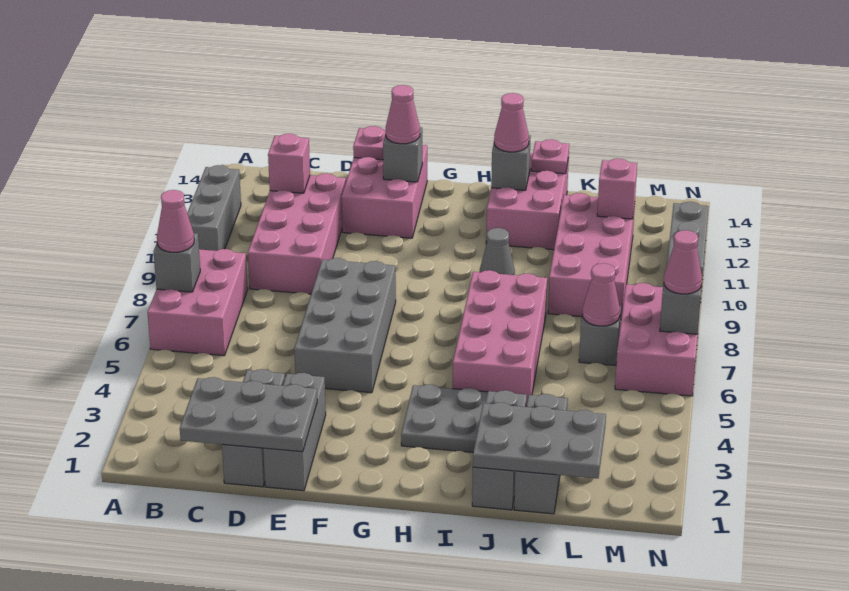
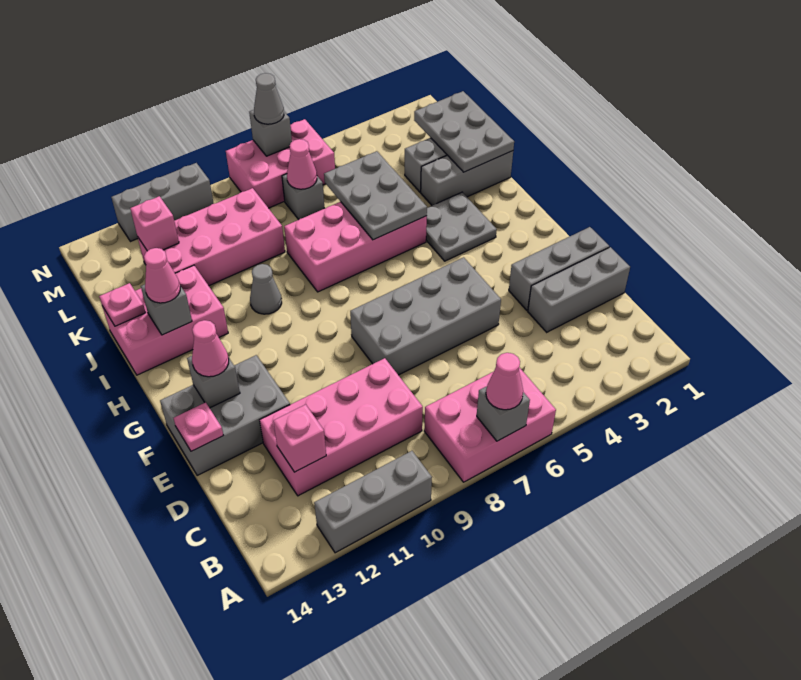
grey plate C1:E2 level 2 -> grey plate I5:K6 level 2
pink brick E12:F14 level 1 -> grey brick E12:F14 level 1
pink cone N7 level 3 -> grey cone N7 level 3

